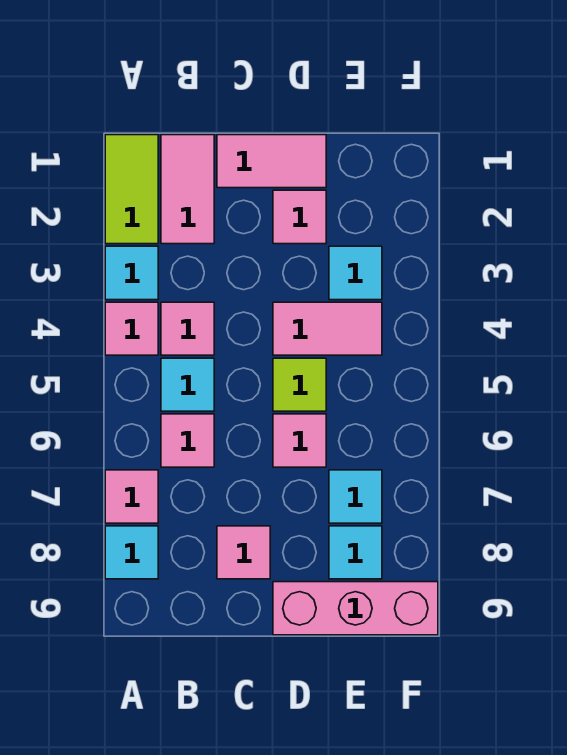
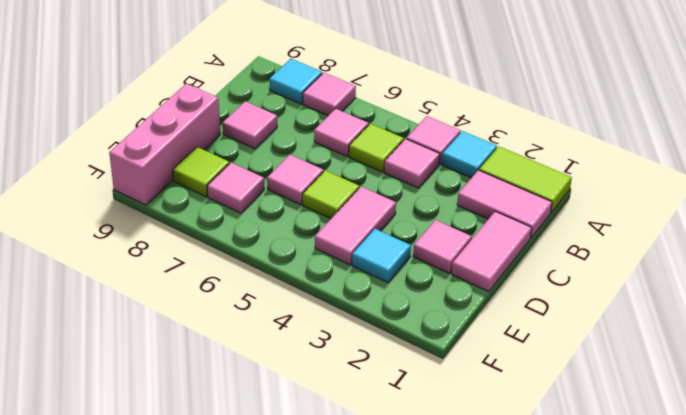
cyan tile B5 level 1 -> lime tile B5 level 1
cyan tile E7 level 1 -> pink tile E7 level 1
cyan tile E8 level 1 -> lime tile E8 level 1

